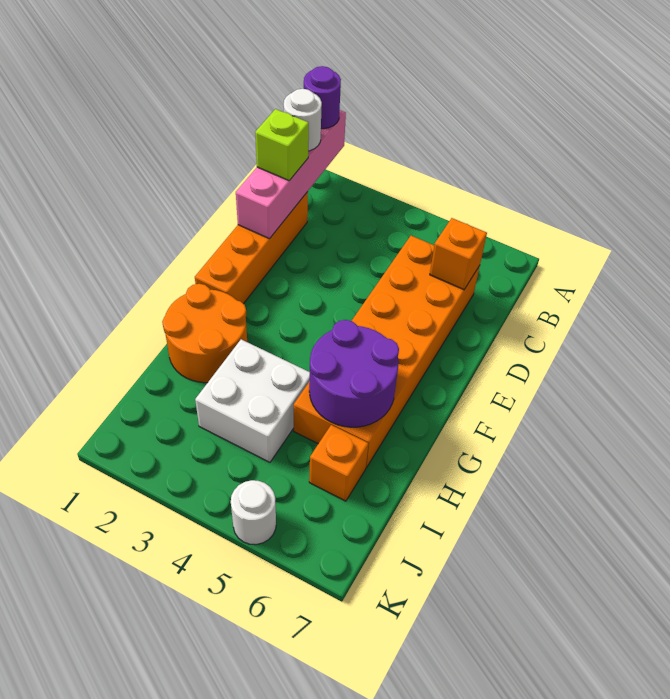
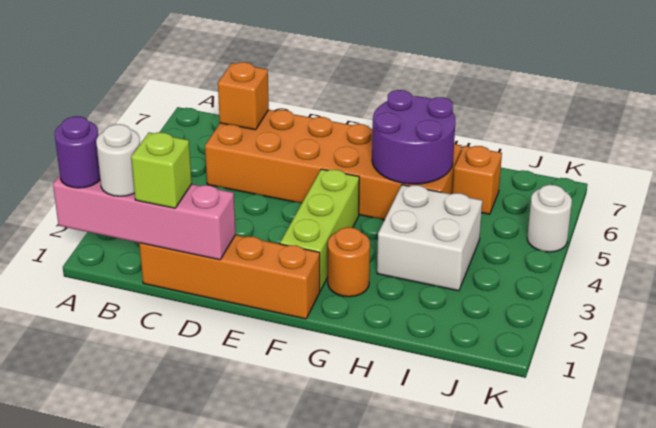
none -> lime brick F2:F4 level 1
orange round brick G1:H2 level 1 -> orange round brick G2 level 1

